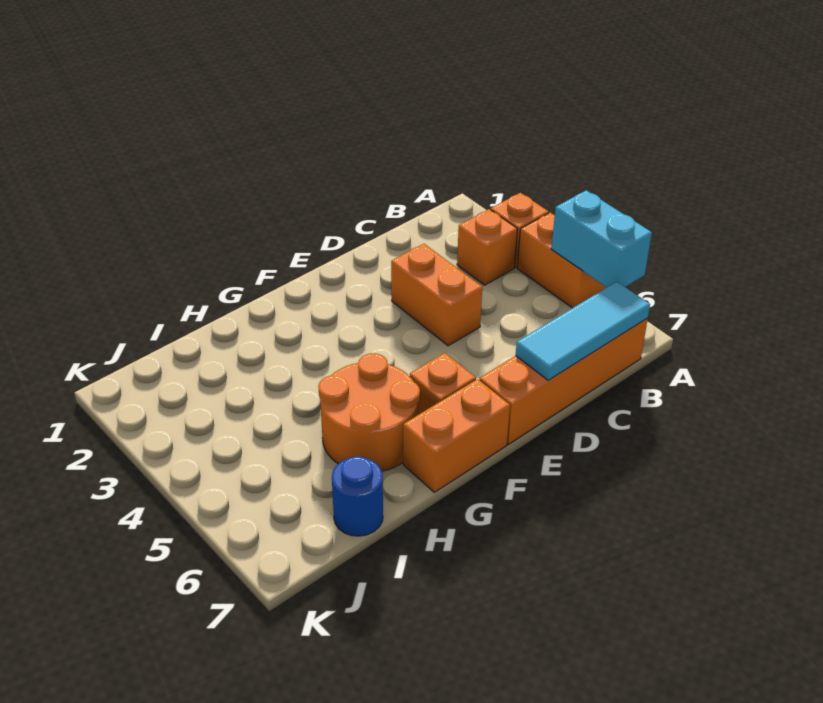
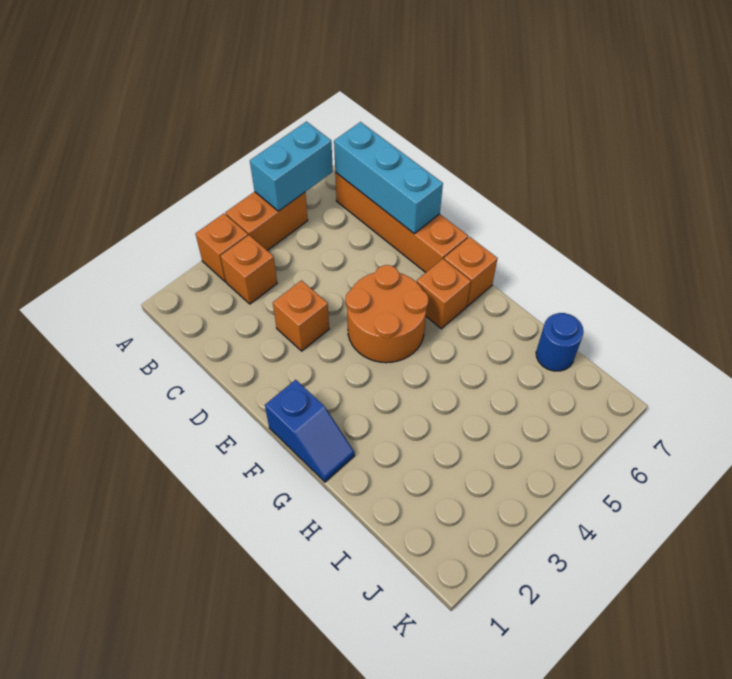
cyan tile B7:D7 level 2 -> cyan brick B7:D7 level 2
orange brick D3:D4 level 1 -> orange brick D3 level 1
none -> blue slope F1:G1 level 1 top F
orange brick F7:G7 level 1 -> orange brick F7 level 1
orange round brick G5:H6 level 1 -> orange round brick E4:F5 level 1

